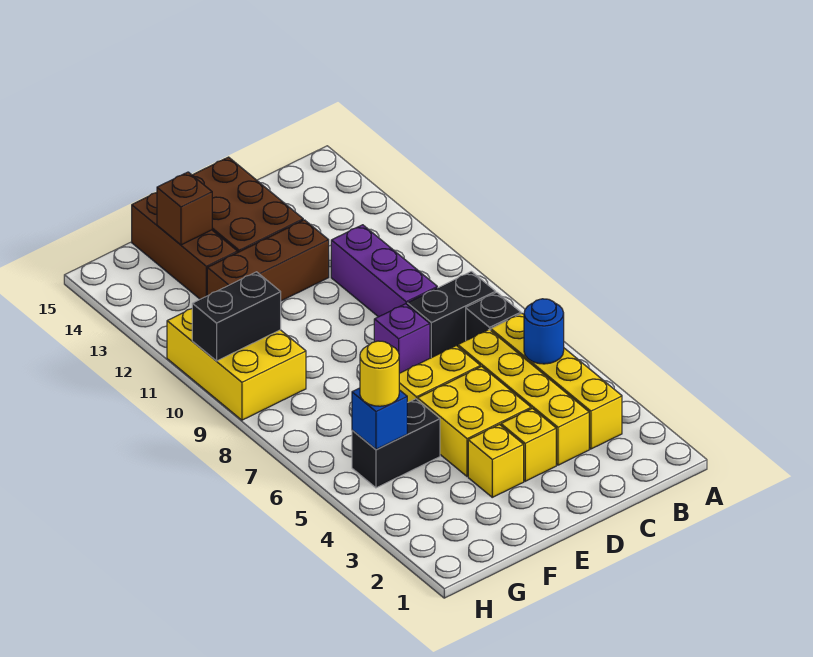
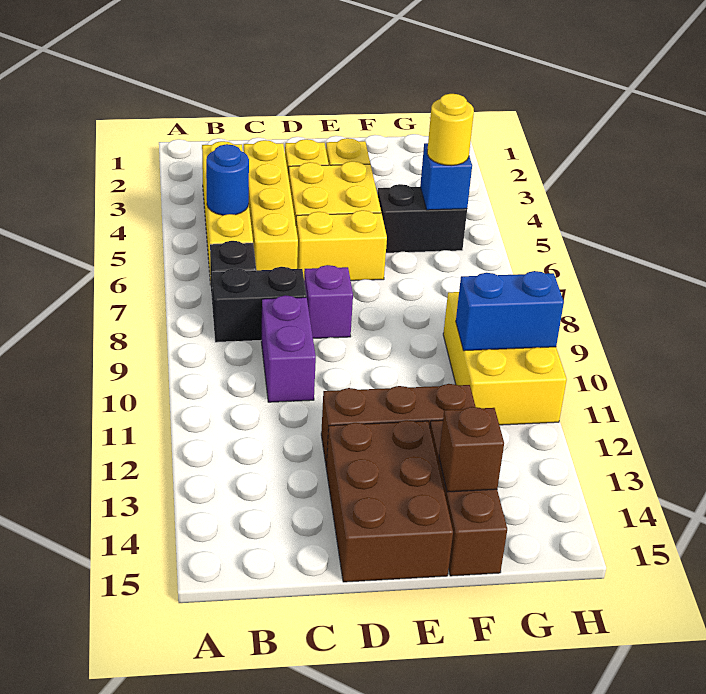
purple brick C9:C11 level 1 -> purple brick C9:C10 level 1
black brick G10:H10 level 2 -> blue brick G10:H10 level 2

